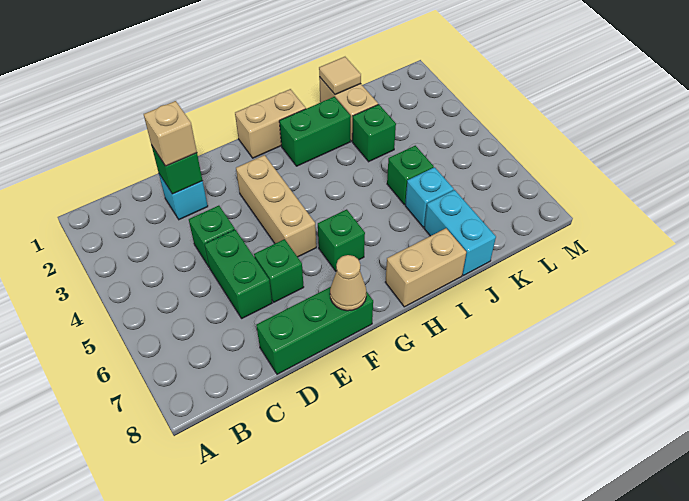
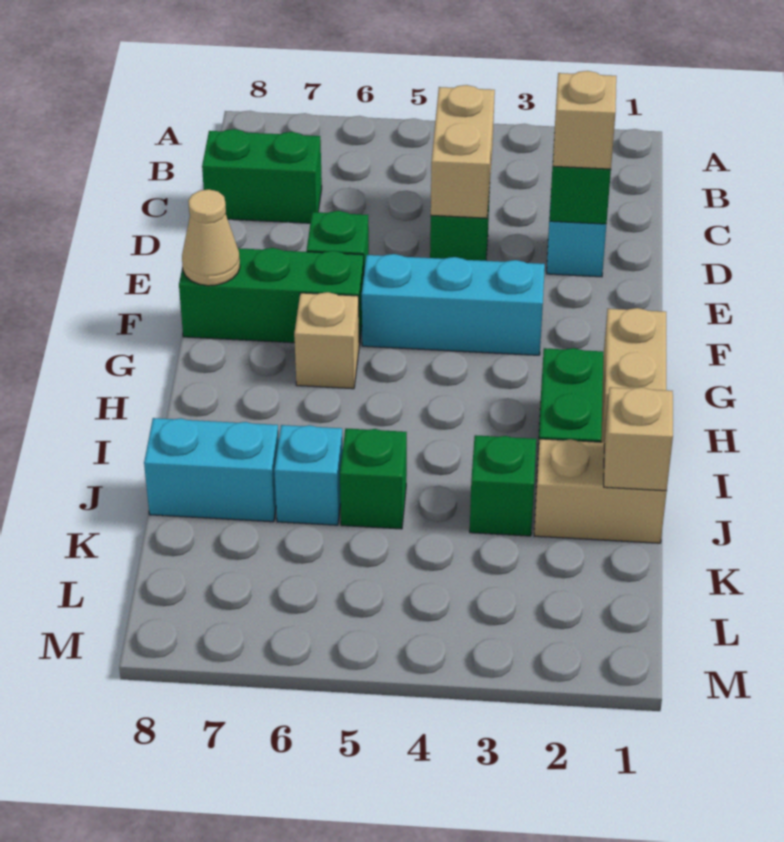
green brick D5:D6 level 1 -> green brick C7:C8 level 1
green brick D8:F8 level 1 -> green brick F6:F8 level 1
tan brick F3:F5 level 1 -> cyan brick F3:F5 level 1
green brick G6 level 1 -> tan brick G6 level 1
tan brick H8:I8 level 1 -> tan brick C4:D4 level 2
tan tile J1 level 2 -> tan brick J1 level 2

